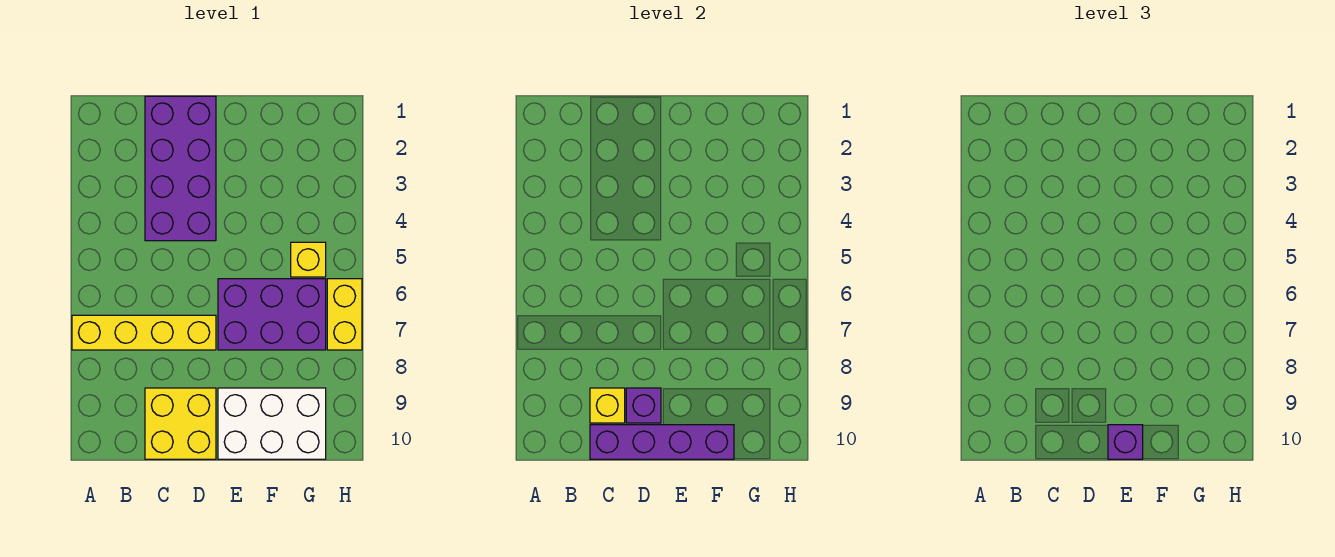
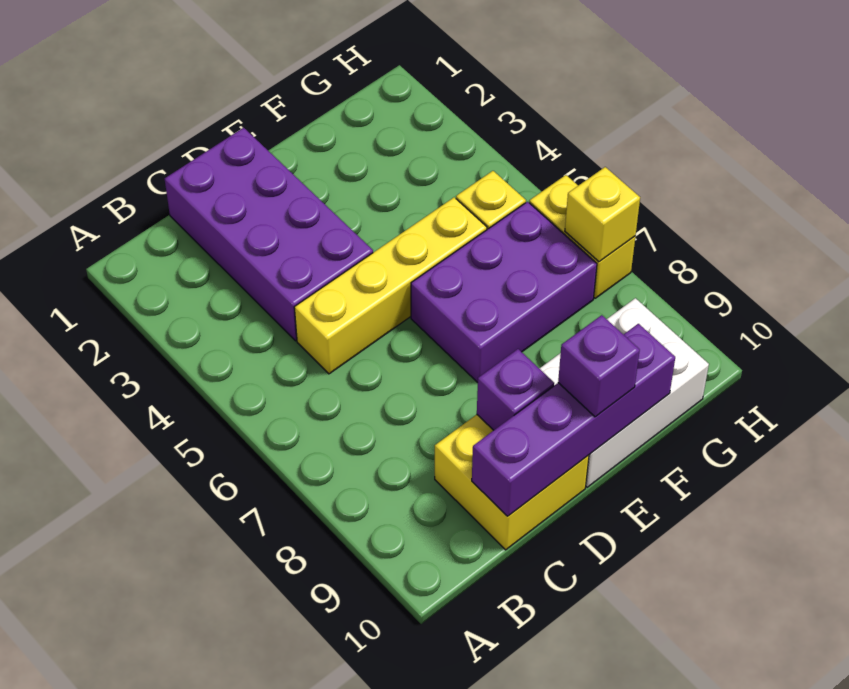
yellow brick A7:D7 level 1 -> yellow brick C5:F5 level 1
yellow brick C9 level 2 -> yellow brick H7 level 2

